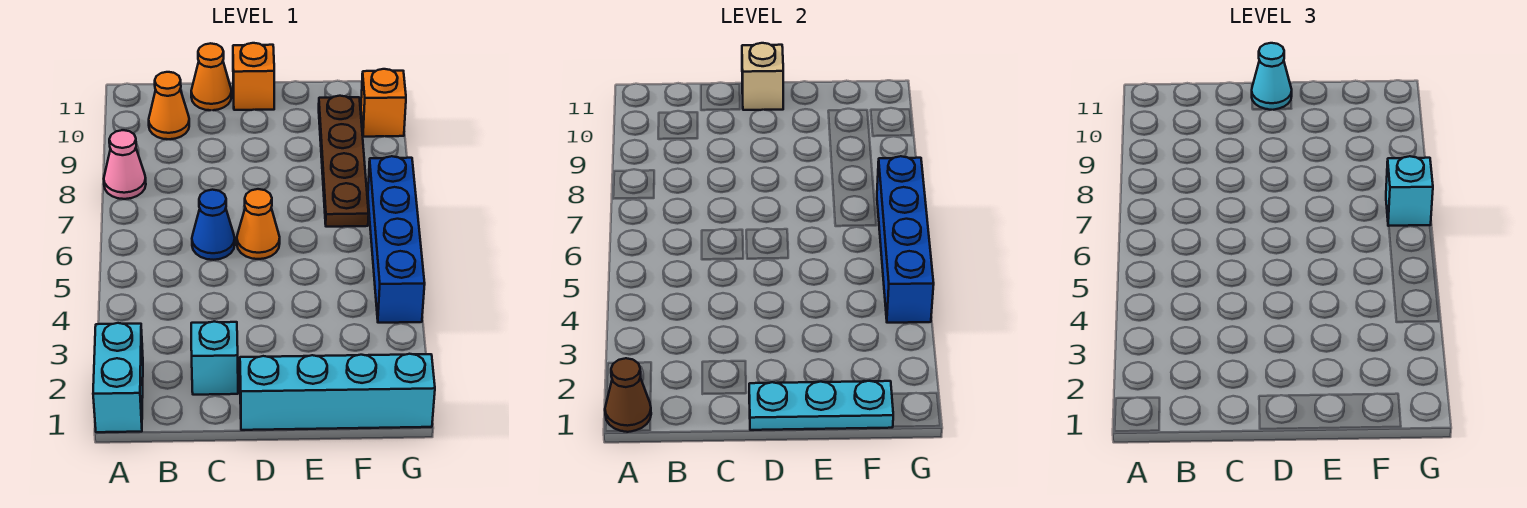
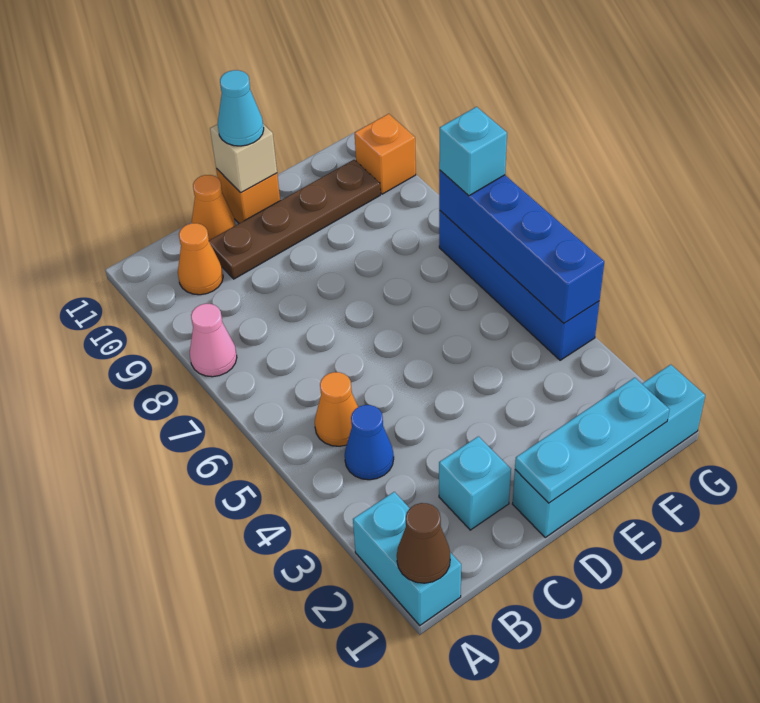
blue cone C6 level 1 -> blue cone B4 level 1
orange cone D6 level 1 -> orange cone B5 level 1
brown plate F7:F10 level 1 -> brown plate C10:F10 level 1

